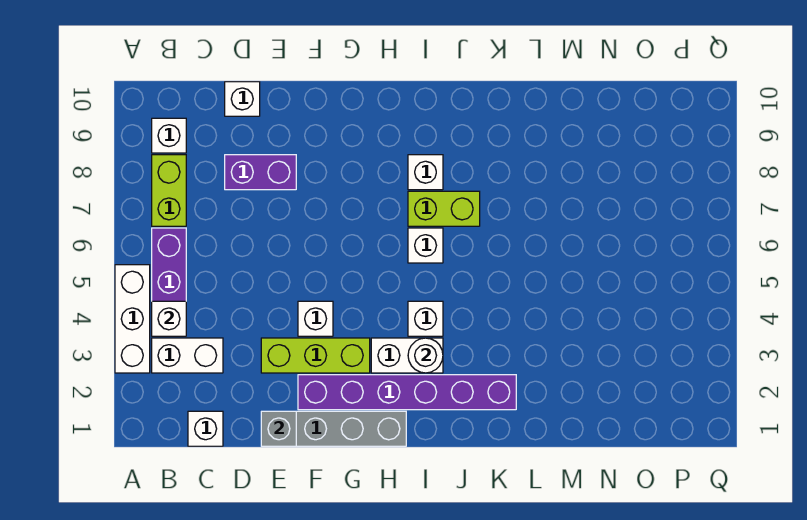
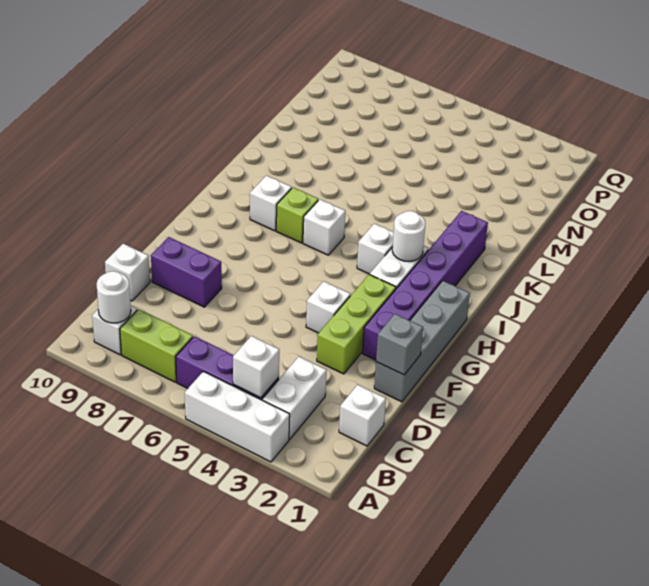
none -> white round brick B9 level 2
purple brick D8:E8 level 1 -> purple brick E8:E9 level 1
lime brick I7:J7 level 1 -> lime brick I7 level 1

